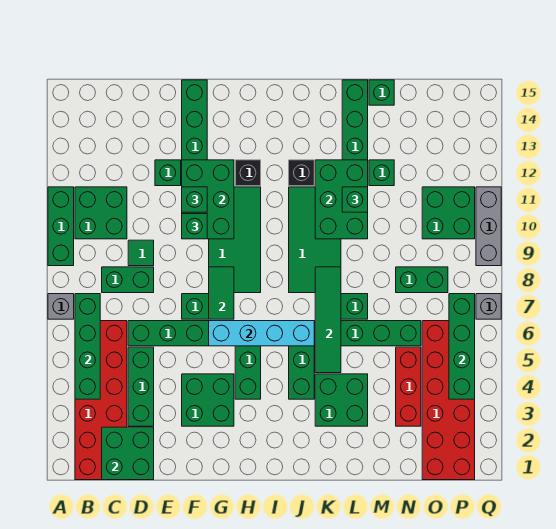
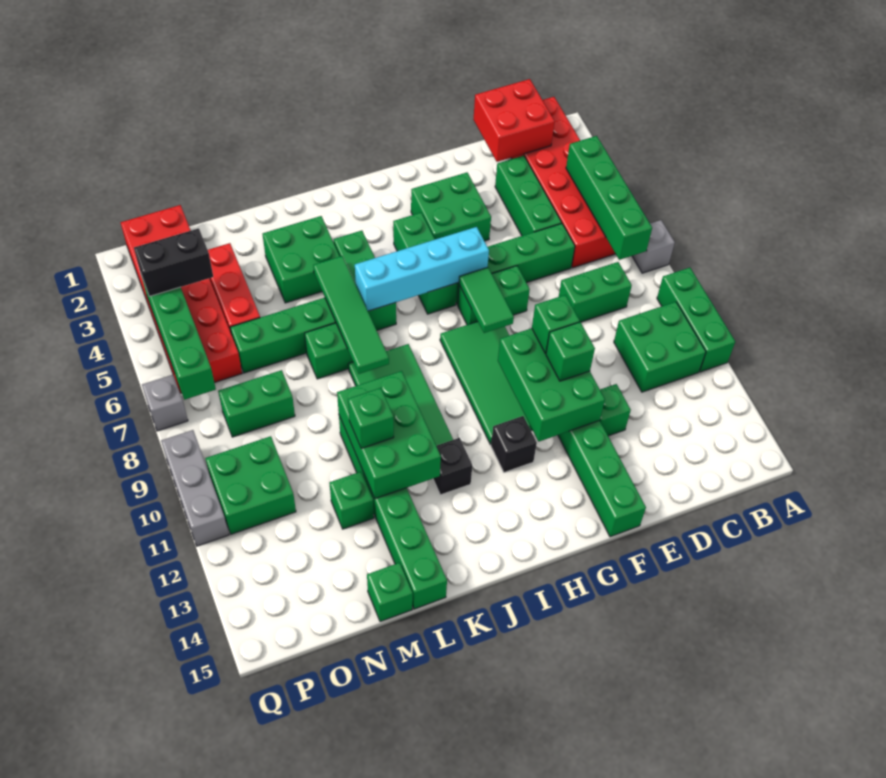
green brick C1:D2 level 2 -> red brick C1:D2 level 2
green tile D9 level 1 -> none
none -> black brick O4:P4 level 3

